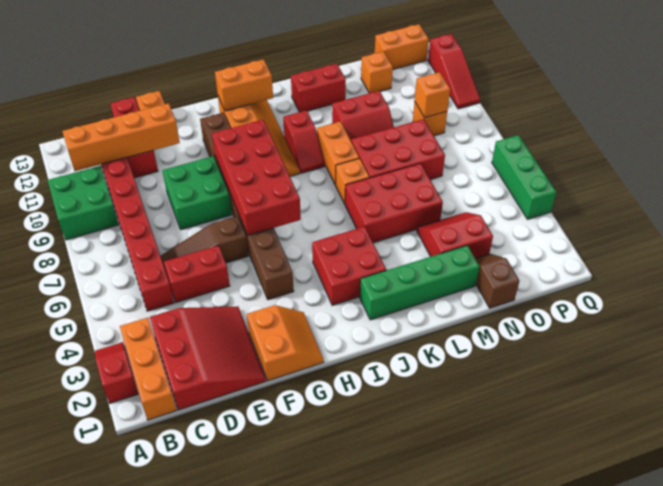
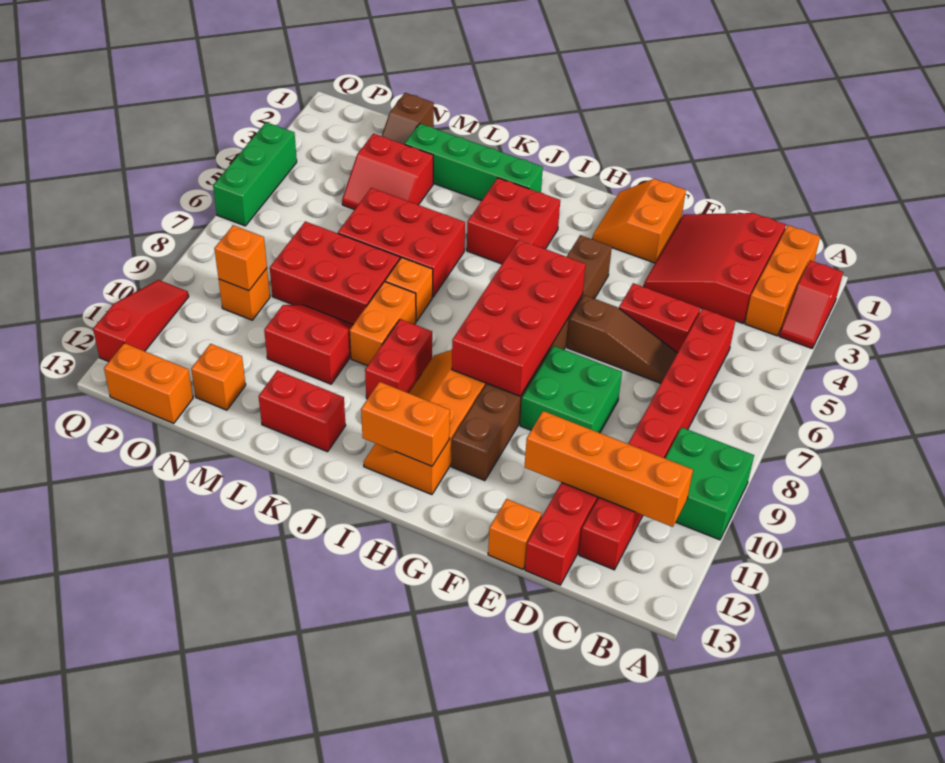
red slope J9:J10 level 1 top 10 -> red brick J9:J10 level 1

